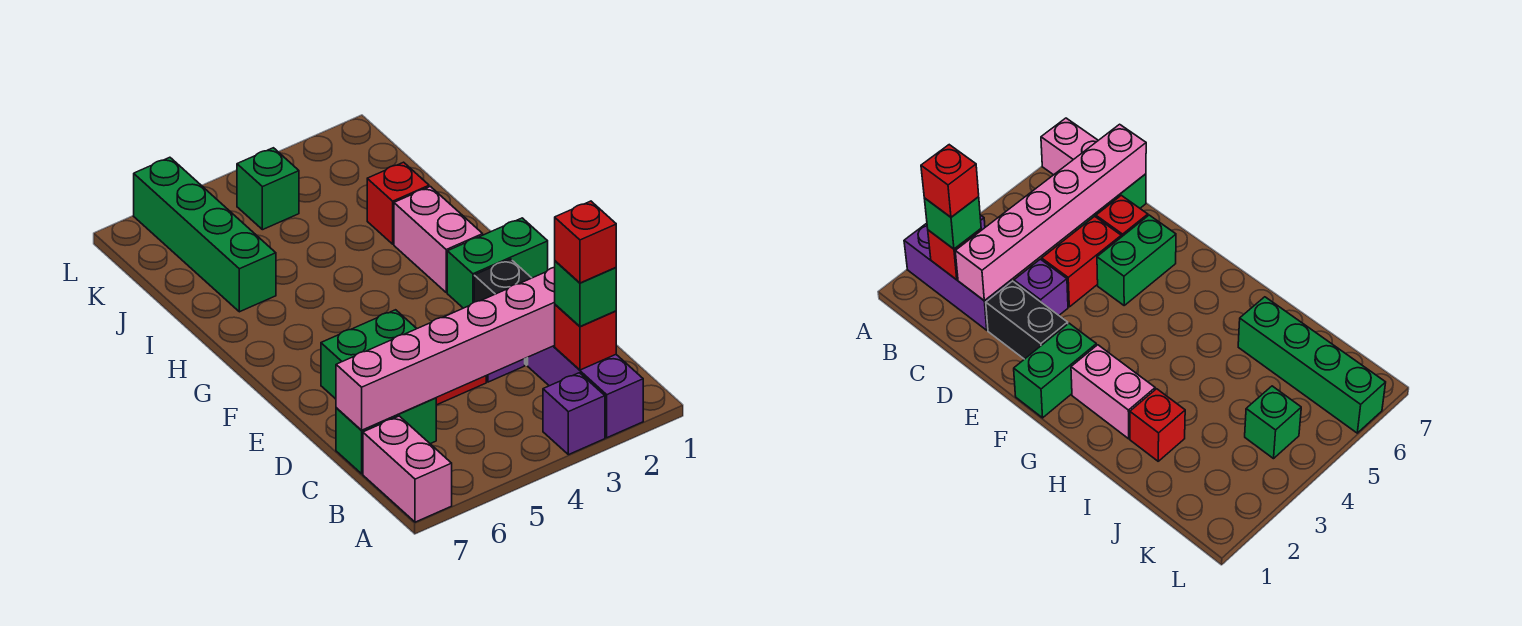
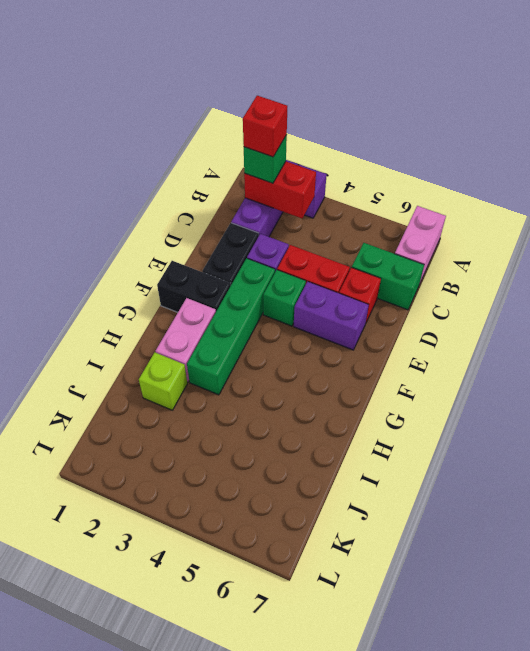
red brick B2 level 2 -> red brick B2:B3 level 2
pink brick C2:C7 level 2 -> none
green brick E5:E6 level 1 -> purple brick E5:E6 level 1
green brick F1:F2 level 1 -> black brick F1:F2 level 1
red brick I2 level 1 -> lime brick I2 level 1
green brick I6:L6 level 1 -> green brick E3:H3 level 1
green brick K4 level 1 -> green brick E4 level 1

